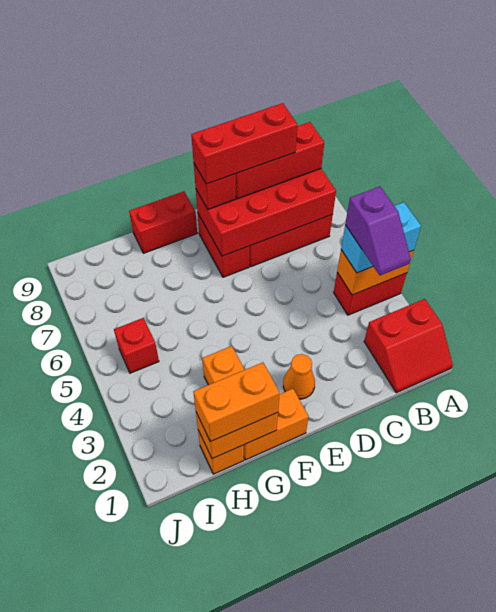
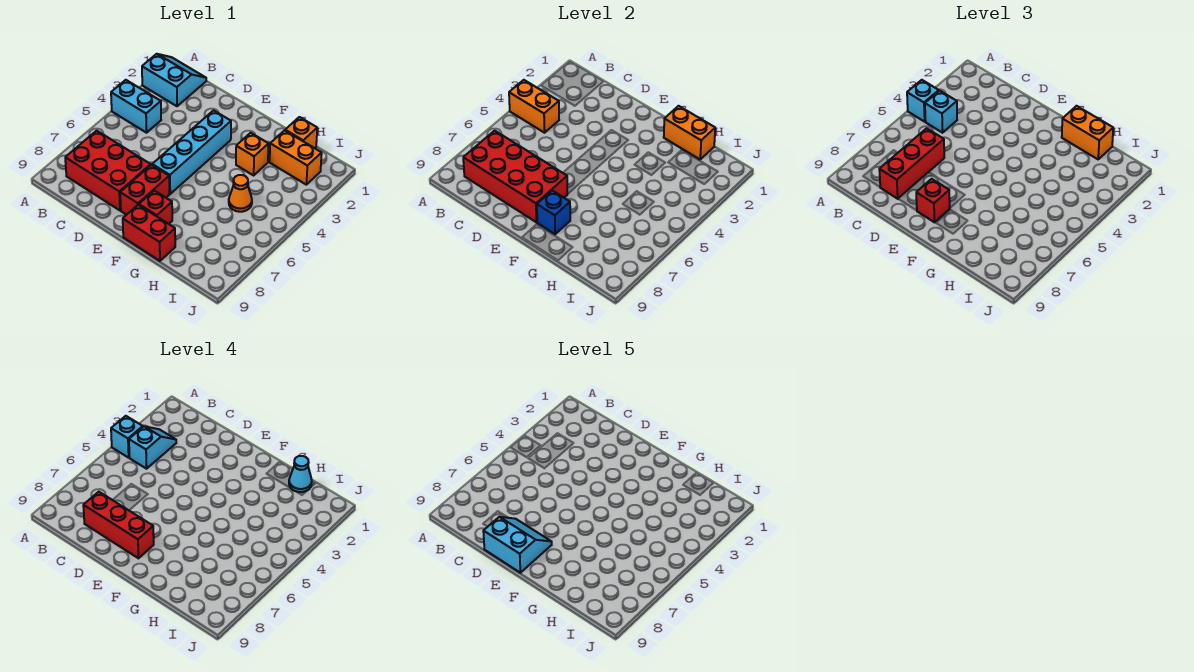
red slope A1:B2 level 1 top 2 -> cyan slope A1:B2 level 1 top 2
red brick A4:B4 level 1 -> cyan brick A4:B4 level 1
none -> cyan brick A4 level 4
purple slope B3:B4 level 4 top 4 -> cyan slope B3:B4 level 4 top 4
red brick B8:D8 level 3 -> red brick C6:C8 level 3
none -> cyan slope D8:E9 level 5 top 9
orange cone E2 level 1 -> orange cone H5 level 1
none -> cyan brick E3:E6 level 1
orange brick F1:G1 level 1 -> orange brick H2:I2 level 1
none -> blue brick F8 level 2
none -> cyan cone H1 level 4
red brick I5 level 1 -> red brick F8 level 1

